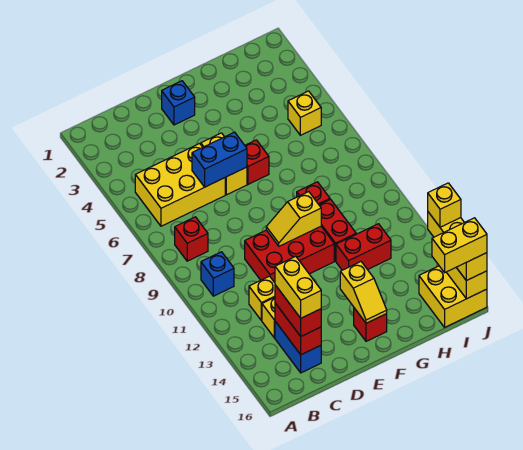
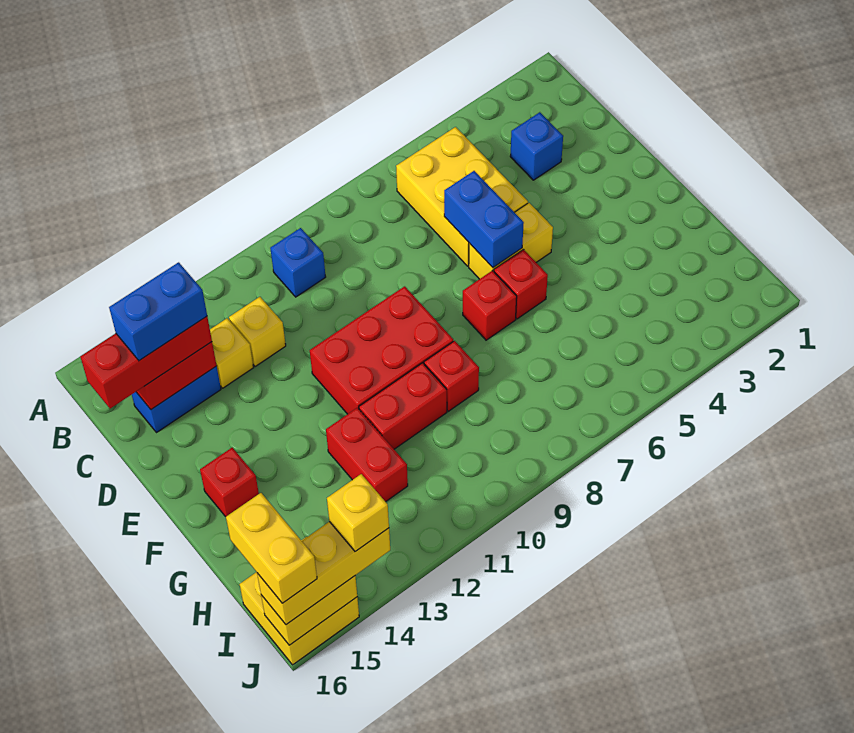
red brick B8 level 1 -> red brick F7 level 1
red brick C14:C15 level 3 -> red brick C14:C16 level 3
yellow brick C14:C15 level 4 -> blue brick C14:C15 level 4
red brick D10:F11 level 1 -> red brick E9:F11 level 1
blue brick E2 level 1 -> blue brick C3 level 1
yellow slope E10:F10 level 2 top F -> none
yellow slope F14:F15 level 2 top 14 -> none
yellow brick I5 level 1 -> none

